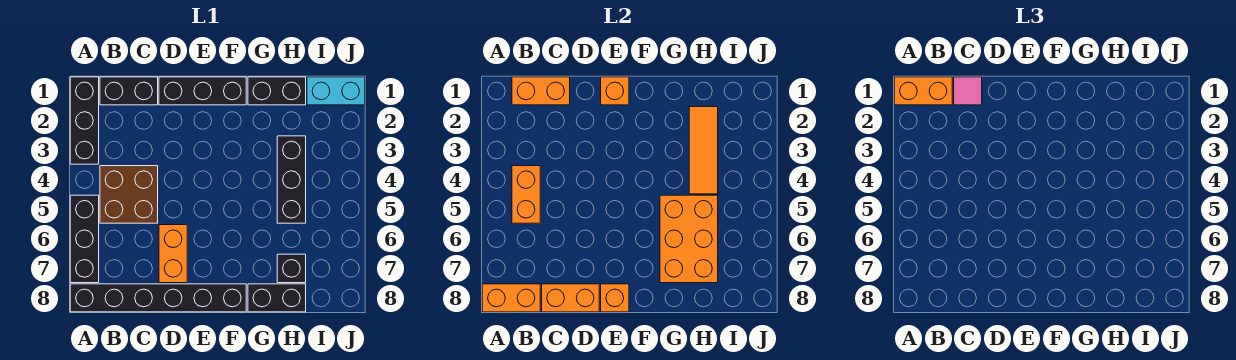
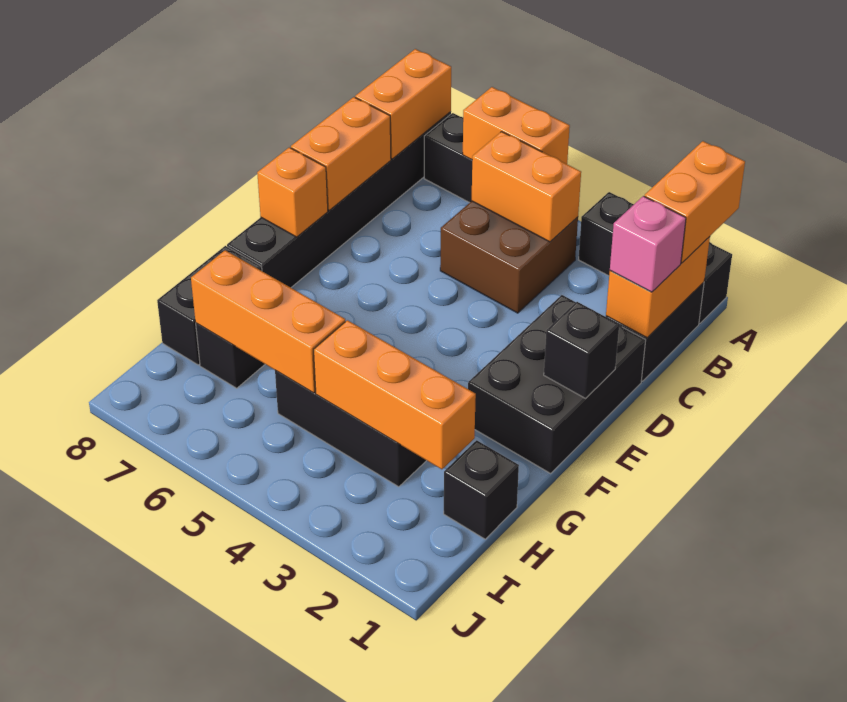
pink tile C1 level 3 -> pink brick C1 level 3
black brick D1:F1 level 1 -> black brick D1:F2 level 1
orange brick D6:D7 level 1 -> orange brick A5:A6 level 2
orange brick E1 level 2 -> black brick E1 level 2
black brick G1:H1 level 1 -> black brick H1 level 1
orange brick G5:H7 level 2 -> orange brick H5:H7 level 2
orange tile H2:H4 level 2 -> orange brick H2:H4 level 2
cyan brick I1:J1 level 1 -> none

